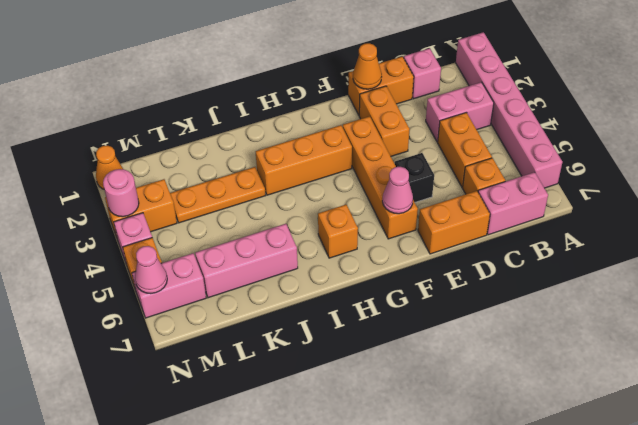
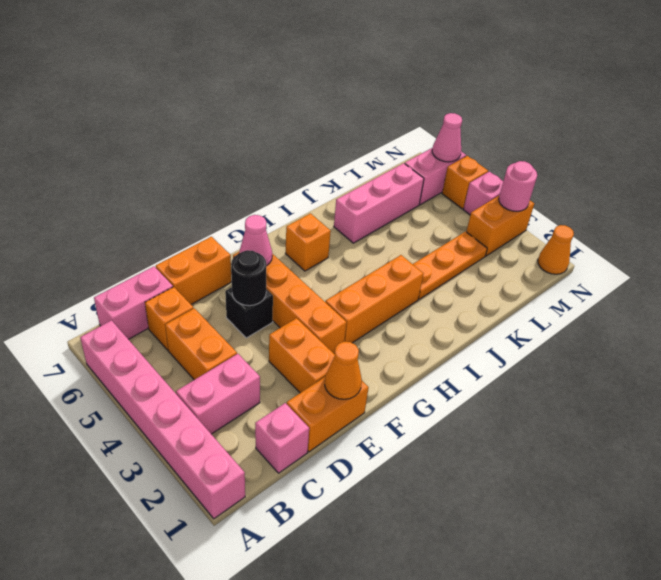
none -> black round brick E5 level 2

